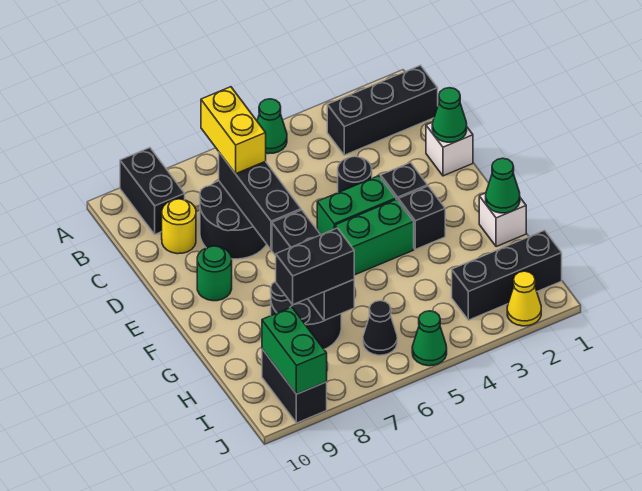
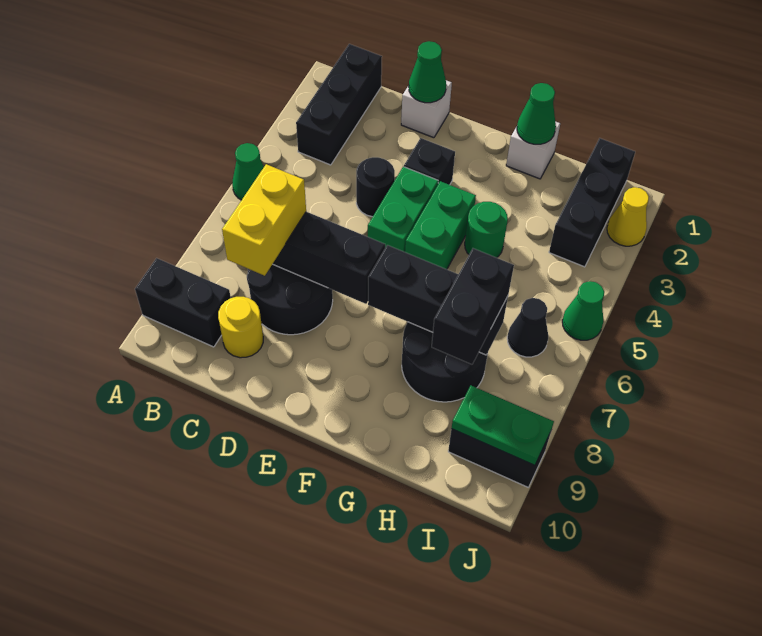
yellow brick B7:C7 level 3 -> yellow brick C7:C8 level 3
green round brick E9 level 1 -> green round brick G4 level 1
black brick F3 level 1 -> none
green brick I9:J9 level 2 -> green plate I9:J9 level 2

